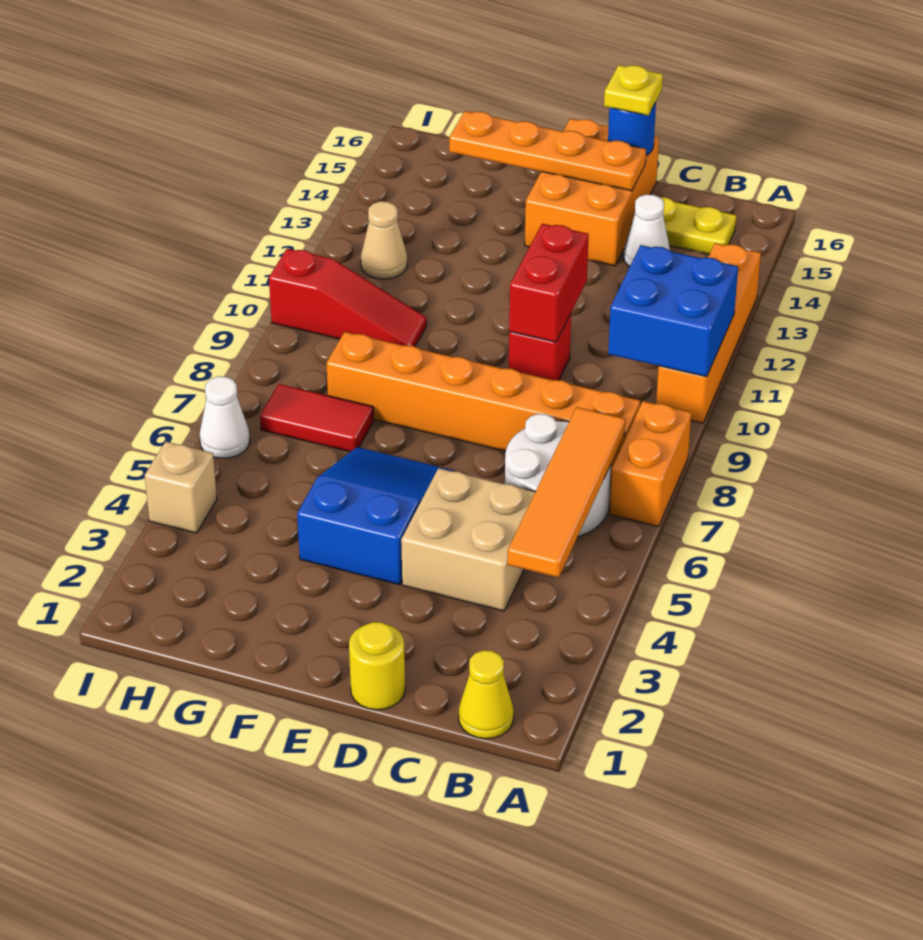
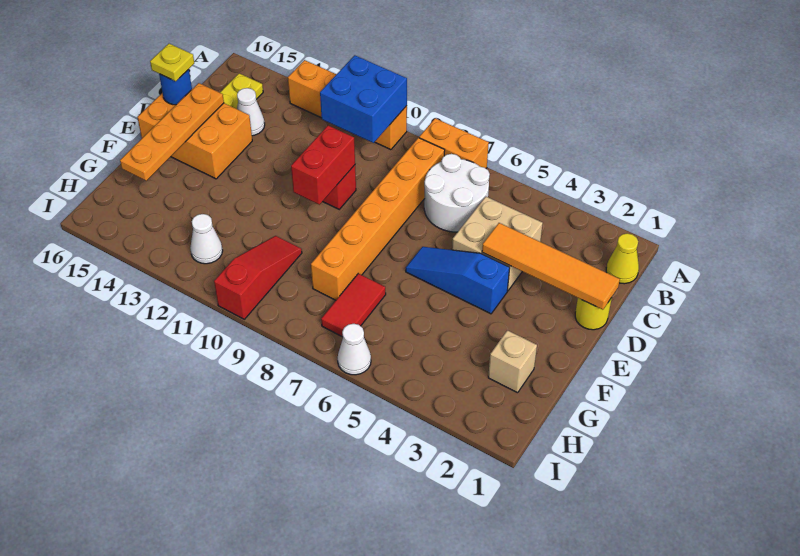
orange tile B4:B7 level 2 -> orange tile D1:D4 level 2
red brick D10:D11 level 2 -> red brick D10:E10 level 2
blue slope E4:F6 level 1 top 4 -> blue slope E4:E6 level 1 top 4
tan cone H12 level 1 -> white cone H12 level 1
tan brick I4 level 1 -> tan brick G2 level 1

